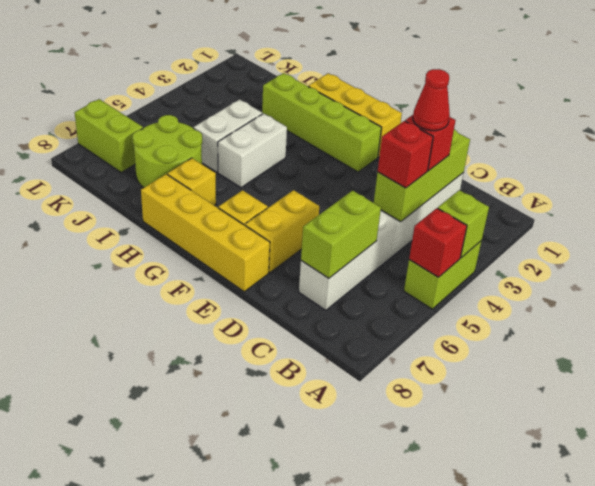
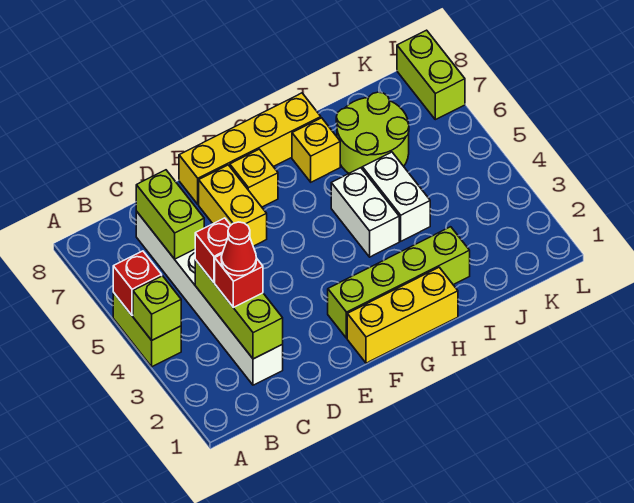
lime brick K7:L7 level 1 -> lime brick L7:L8 level 1

